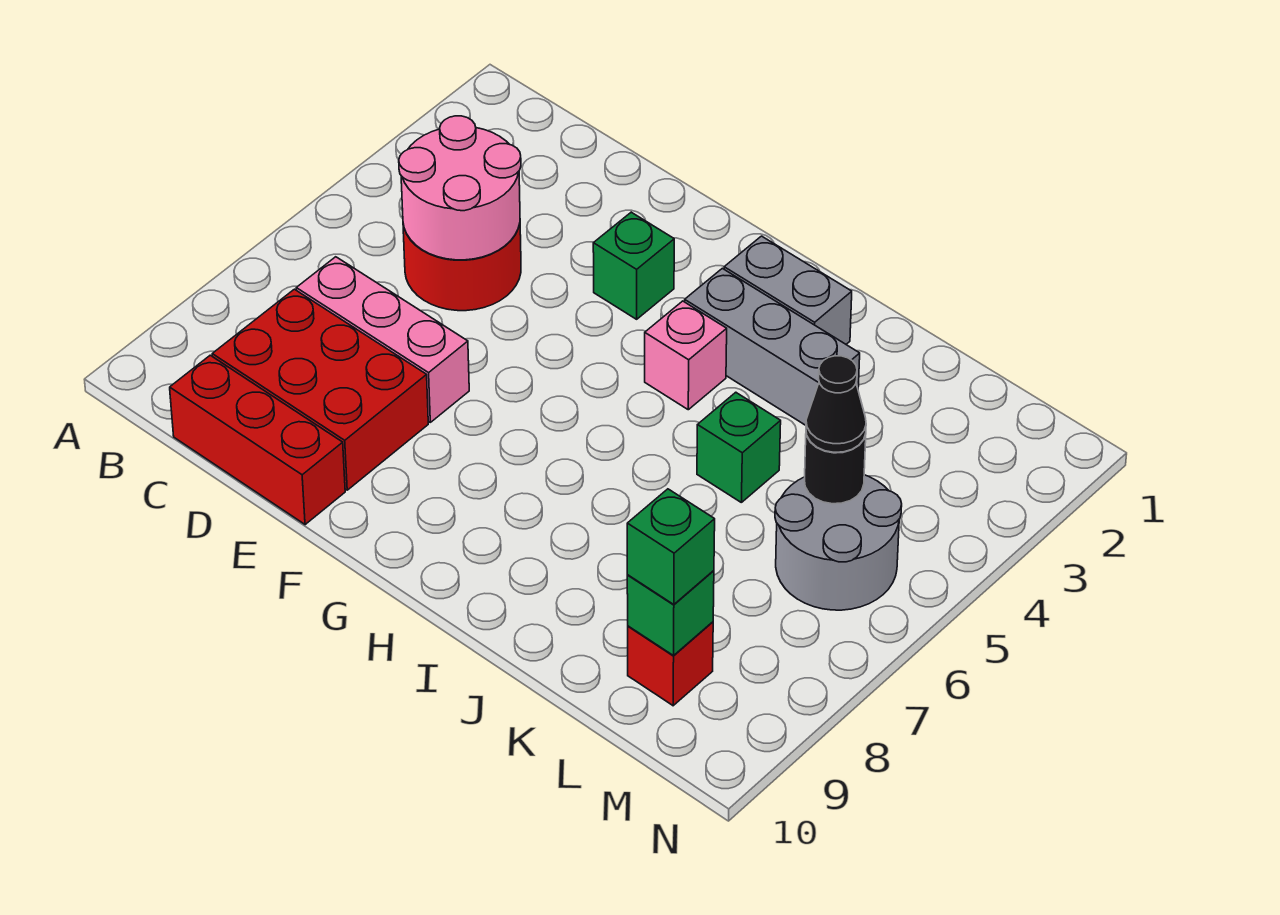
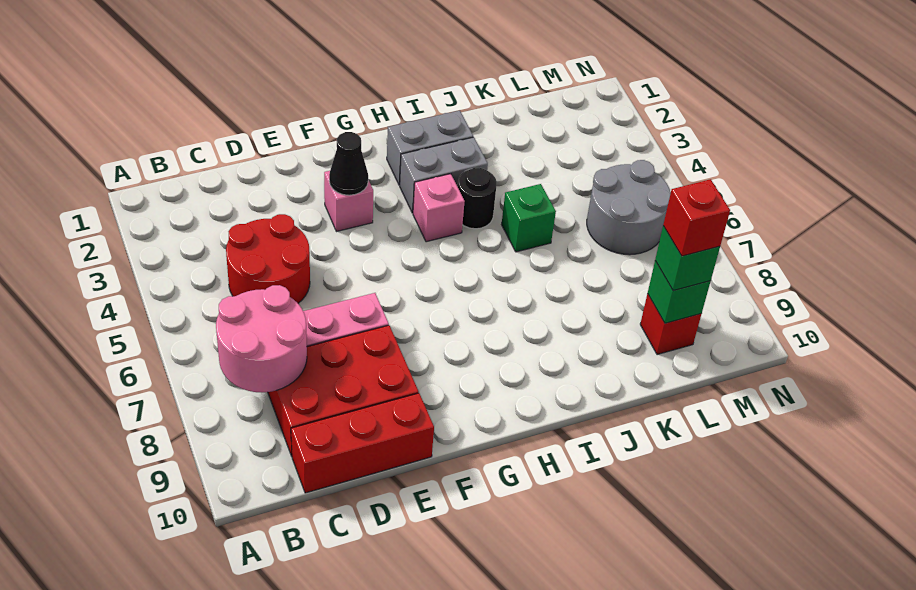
pink round brick C4:D5 level 2 -> pink round brick B7:C8 level 2
green brick F3 level 1 -> pink brick F3 level 1
grey brick H3:J3 level 1 -> grey brick H3:I3 level 1
black round brick L5 level 2 -> black round brick I4 level 1
black cone L5 level 3 -> black cone F3 level 2
none -> red brick L9 level 4

